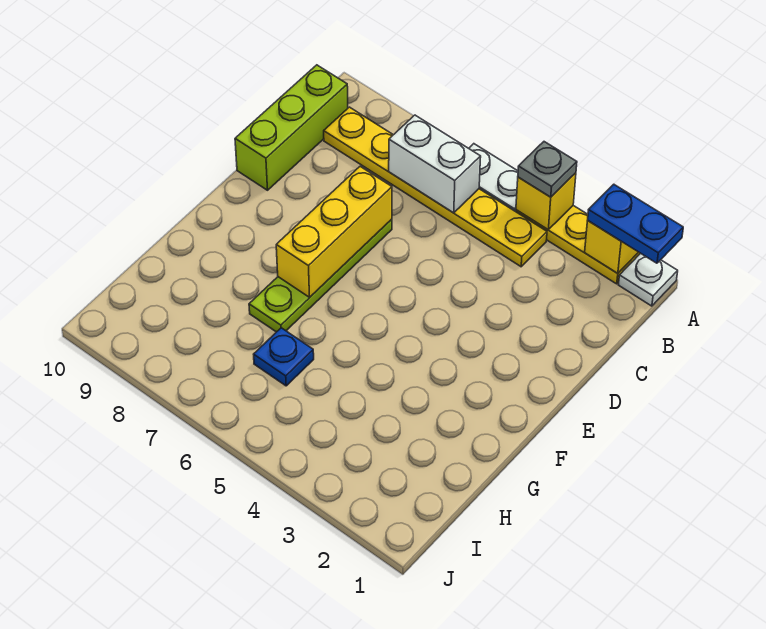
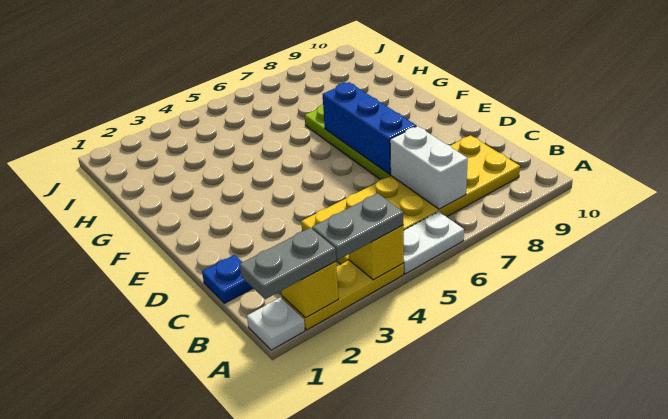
blue plate A1:A2 level 3 -> grey plate A1:A2 level 3
grey plate A4 level 3 -> grey plate A3:A4 level 3
yellow plate B4:B9 level 1 -> yellow plate B4:C9 level 1
white brick B6:B7 level 2 -> white brick B7:C7 level 2
lime brick B10:D10 level 1 -> none
yellow brick D7:F7 level 2 -> blue brick D7:F7 level 2
blue plate H6 level 1 -> blue plate C1 level 1

